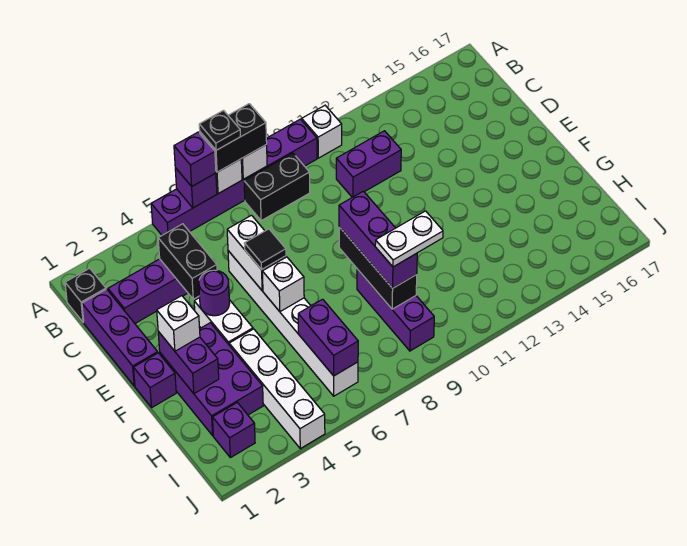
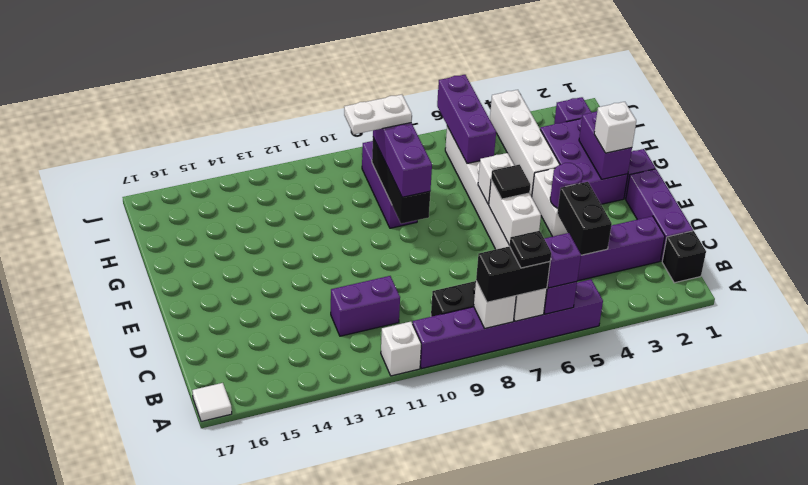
none -> white tile A17 level 1
purple brick H6:I6 level 2 -> purple brick H6:J6 level 2

